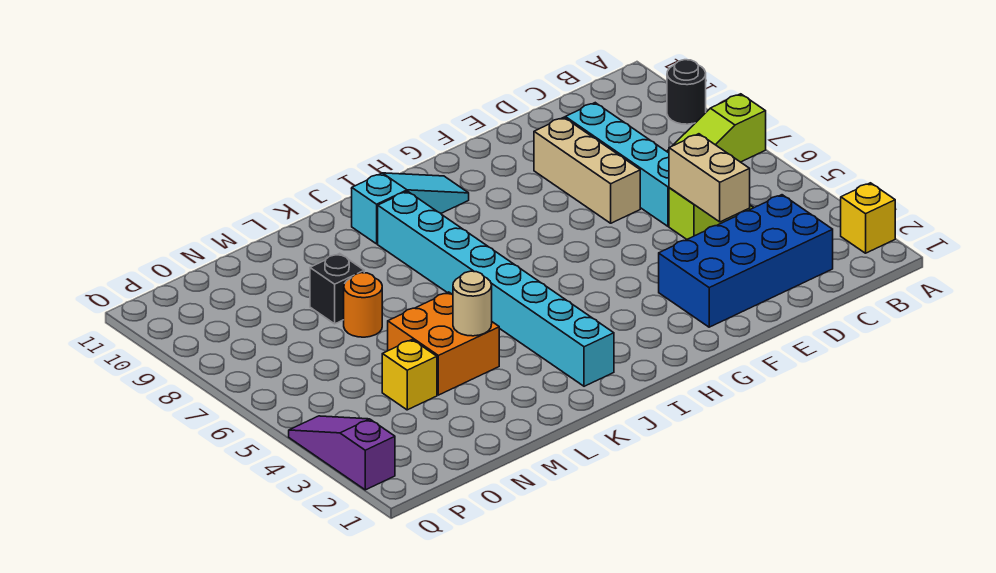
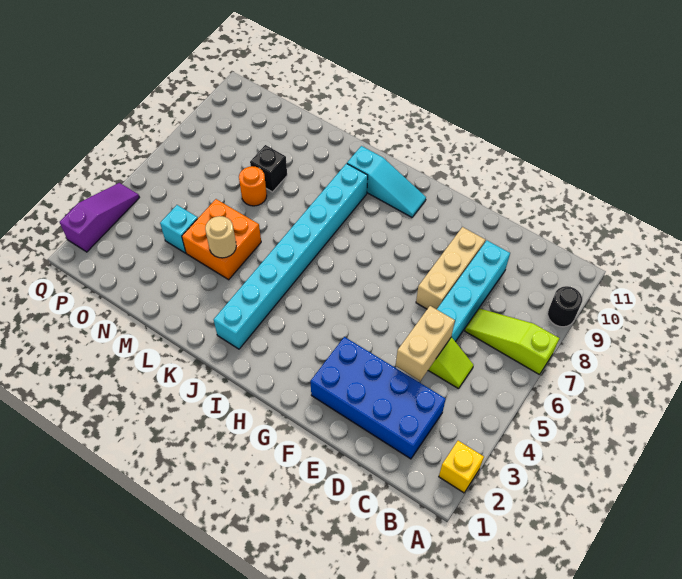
yellow brick N4 level 1 -> cyan brick N4 level 1

